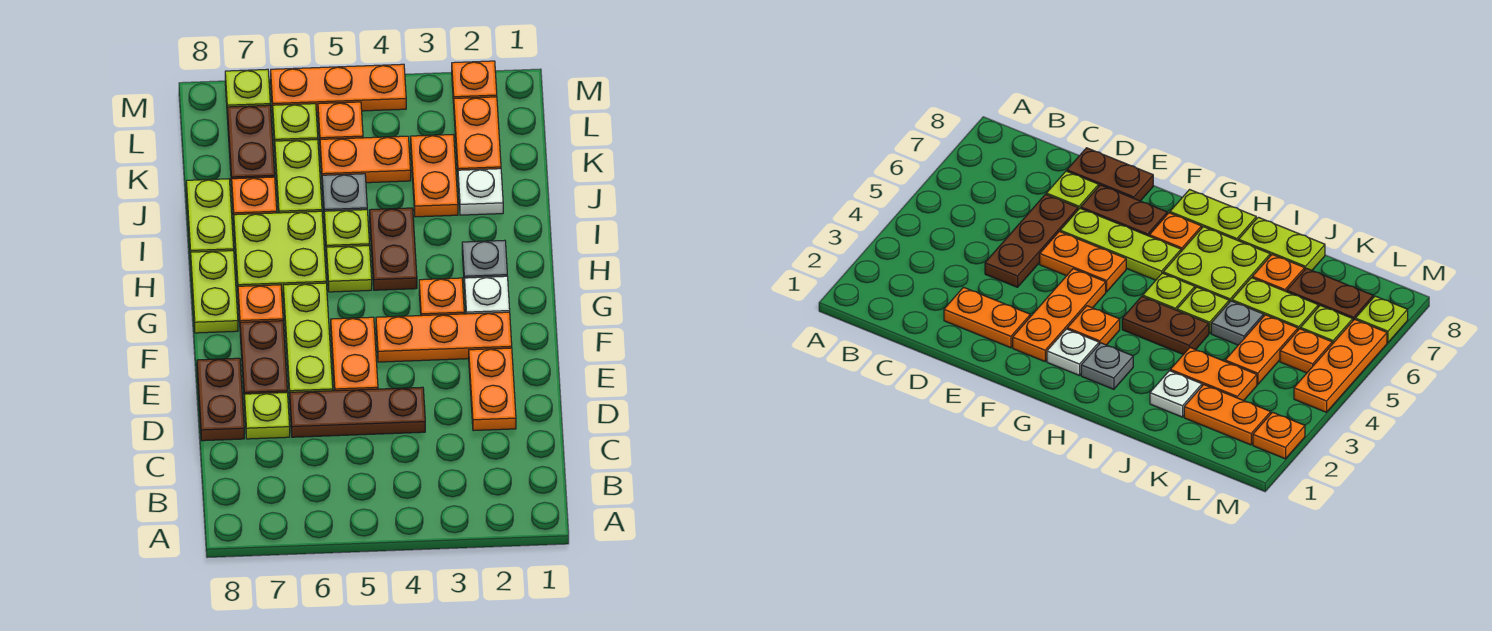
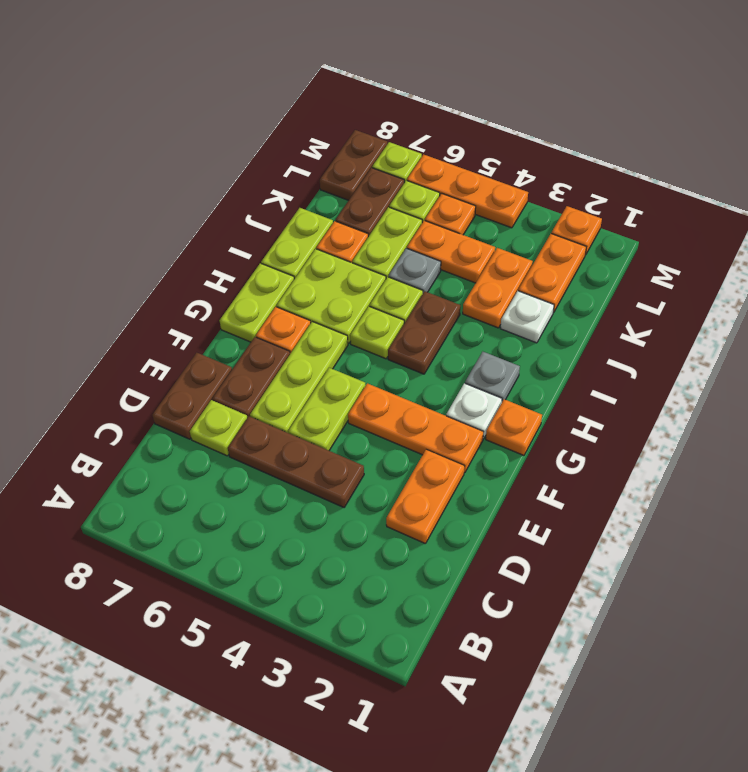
orange plate E5:F5 level 1 -> lime plate E5:F5 level 1
orange plate G3 level 1 -> orange plate G1 level 1
none -> brown plate L8:M8 level 1

